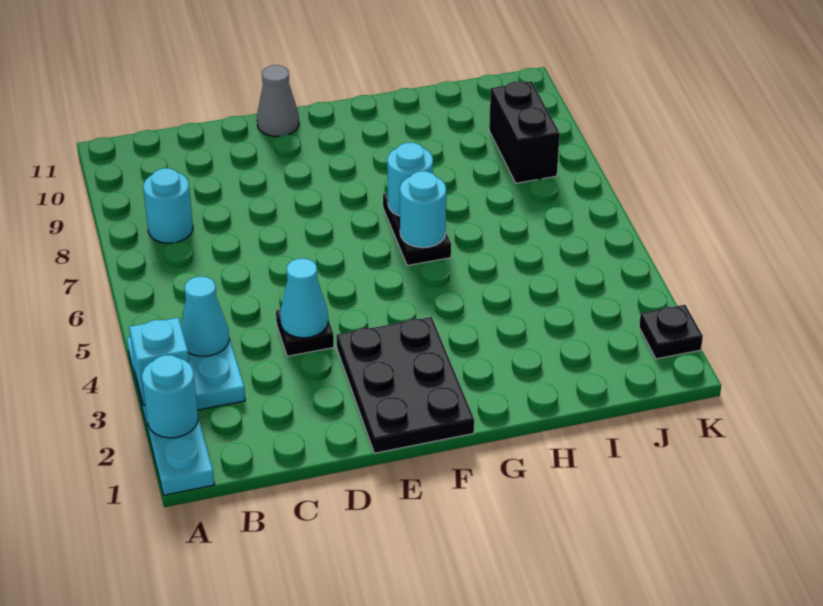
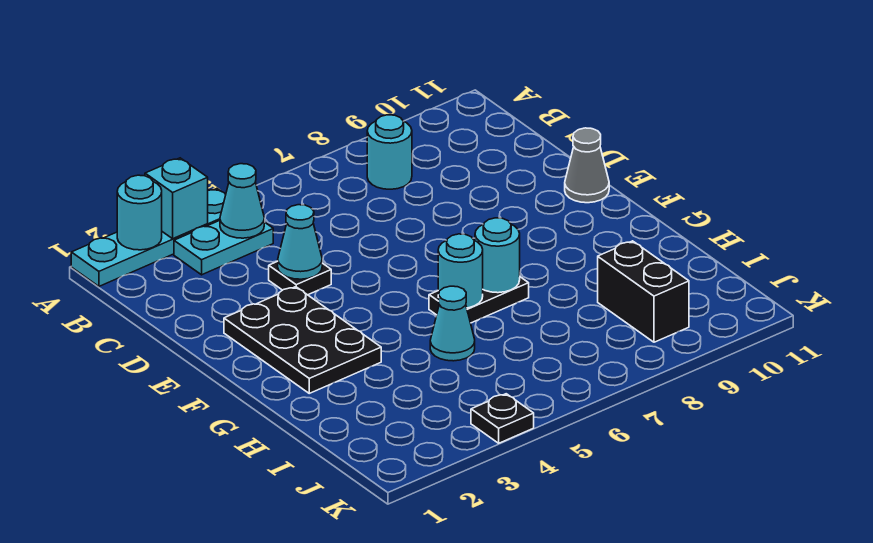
black plate E1:F3 level 1 -> black plate E2:G3 level 1
none -> cyan cone H5 level 1
black brick J8:J9 level 1 -> black brick I9:J9 level 1
black plate K2 level 1 -> black plate K4 level 1

